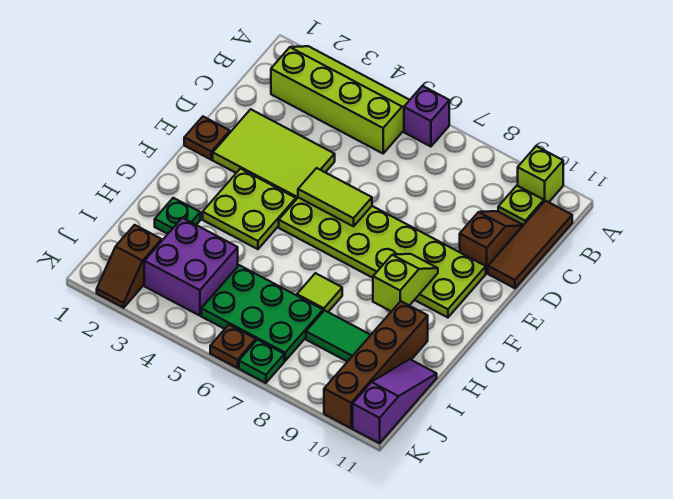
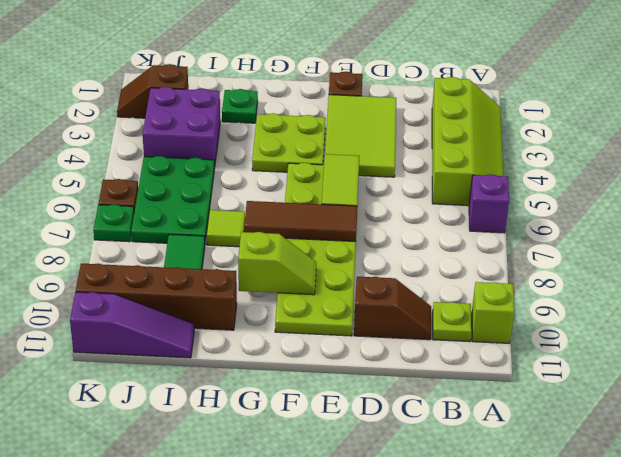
brown tile B11:D11 level 1 -> brown tile E7:G7 level 2

